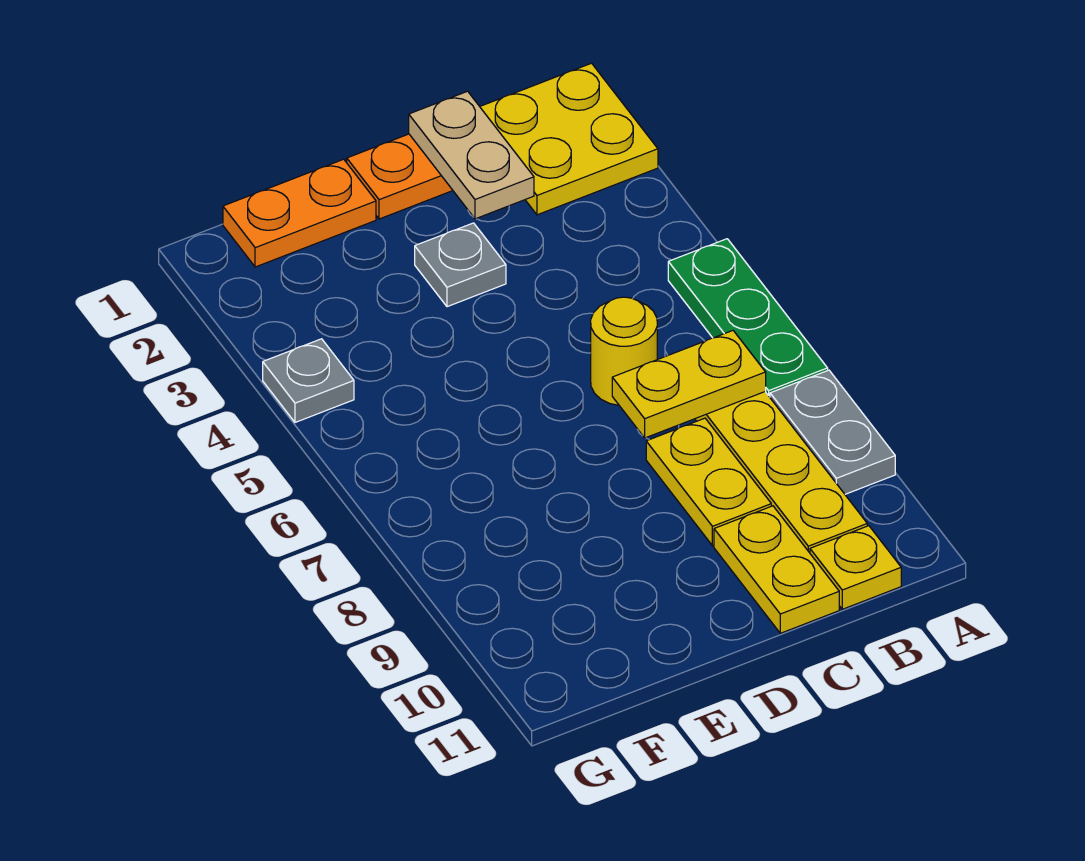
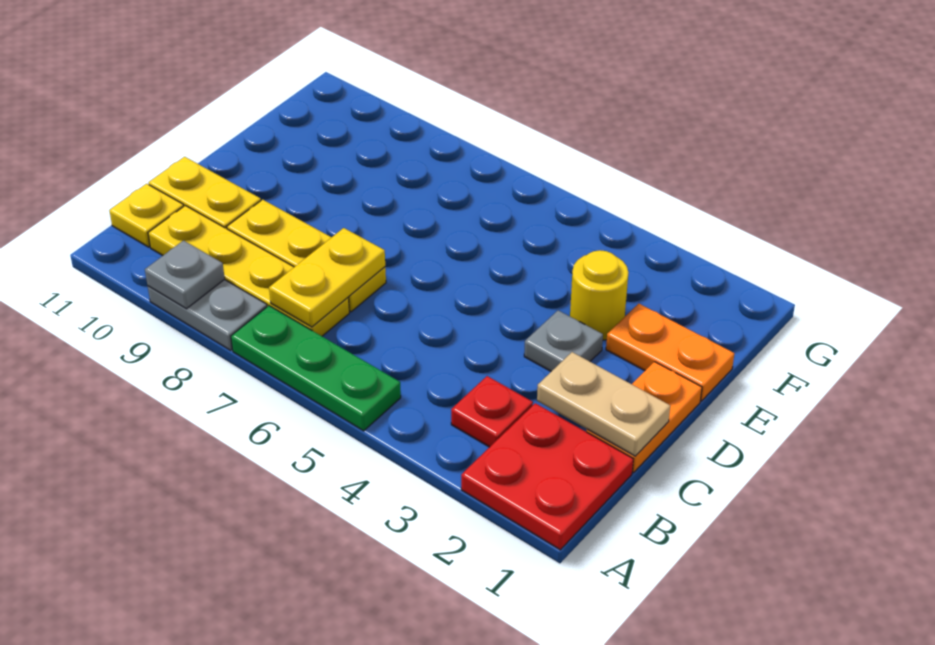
yellow plate A1:B2 level 1 -> red plate A1:B2 level 1
none -> red plate B3 level 1
yellow round brick C6 level 1 -> yellow round brick E3 level 1
yellow plate C8:C9 level 1 -> yellow plate C7:C9 level 1
orange plate E1:F1 level 1 -> orange plate E1:E2 level 1
grey plate G4 level 1 -> grey plate A9 level 2

